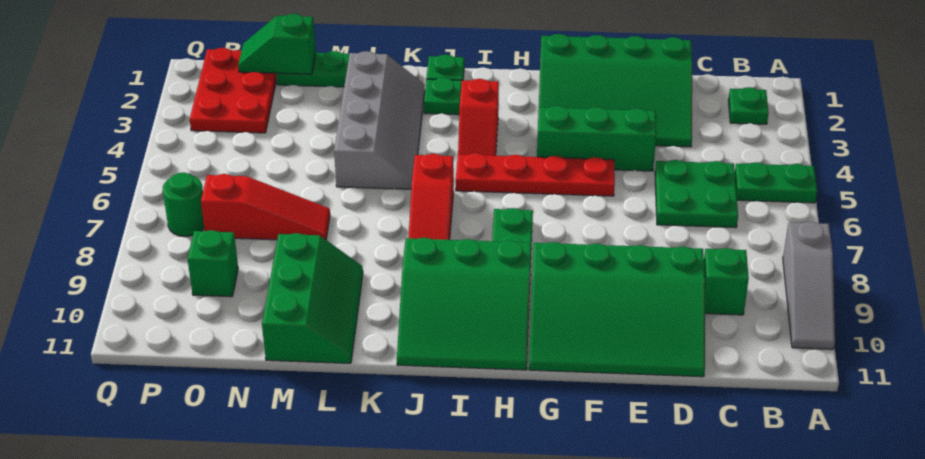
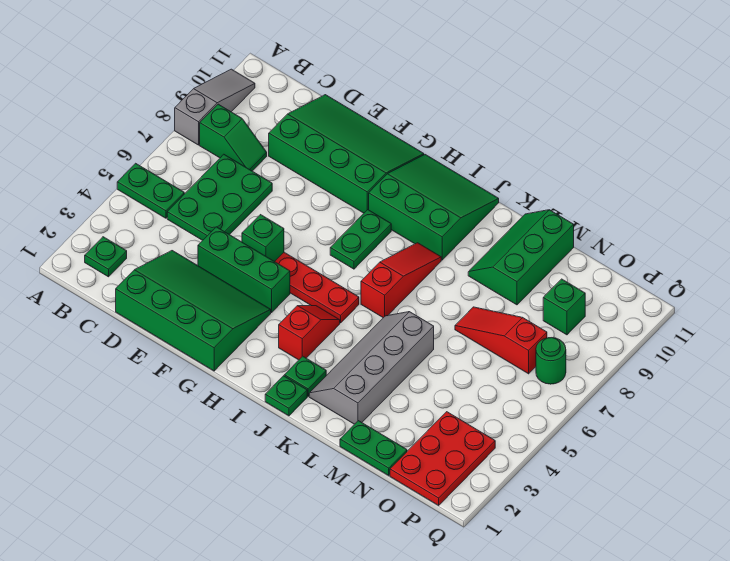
green plate C5:D6 level 1 -> green plate C5:D7 level 1
green brick C9 level 1 -> green brick F5 level 2
green slope N1:O1 level 2 top N -> green slope B8:C8 level 1 top B

